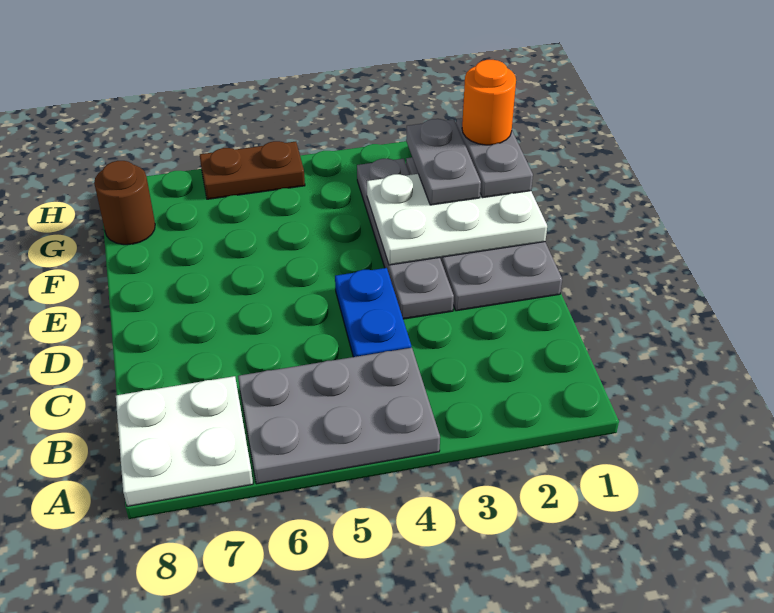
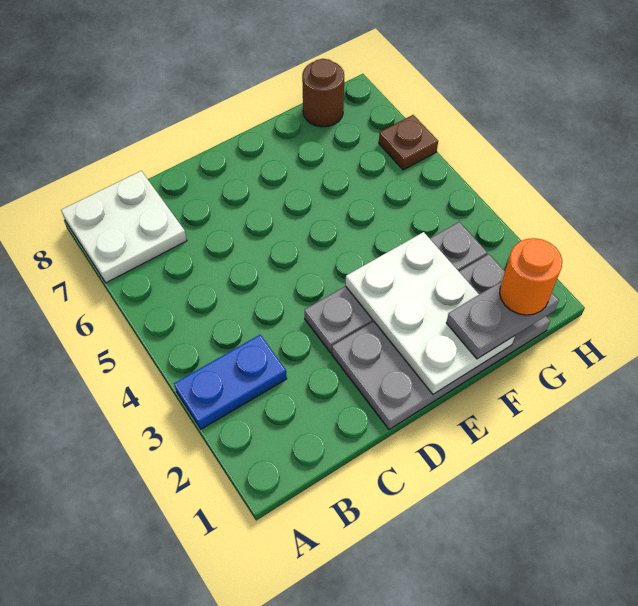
grey plate A4:B6 level 1 -> none
blue plate C4:D4 level 1 -> blue plate A3:B3 level 1
grey plate F2:G2 level 3 -> none
brown plate H5:H6 level 1 -> brown plate H6 level 1

